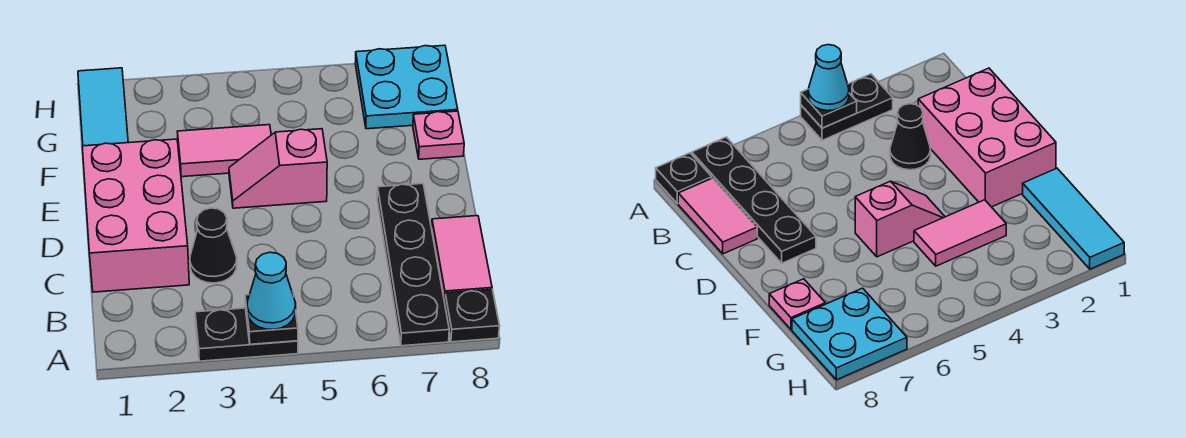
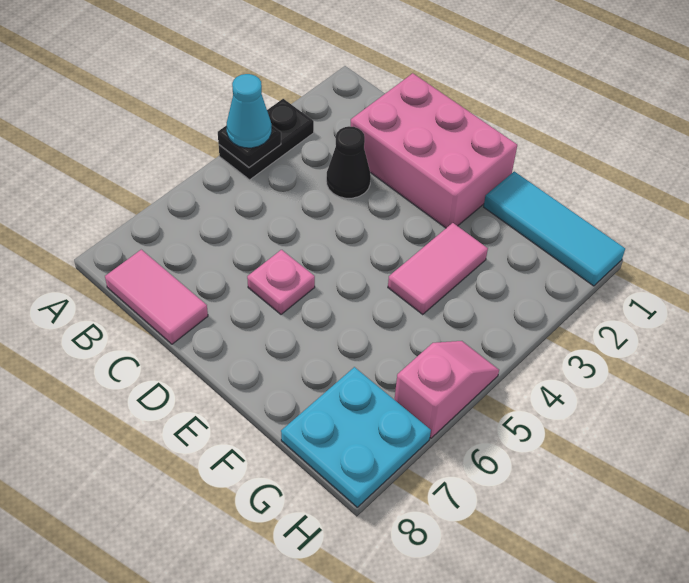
black plate A7:D7 level 1 -> none
black plate A8 level 1 -> none
pink slope E4:E5 level 1 top 5 -> pink slope H5:H6 level 1 top 6
pink plate F8 level 1 -> pink plate D6 level 1

